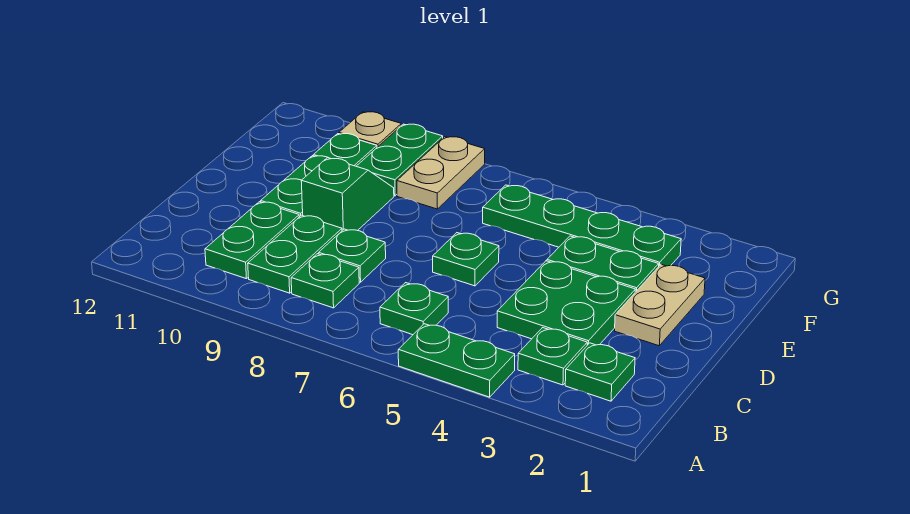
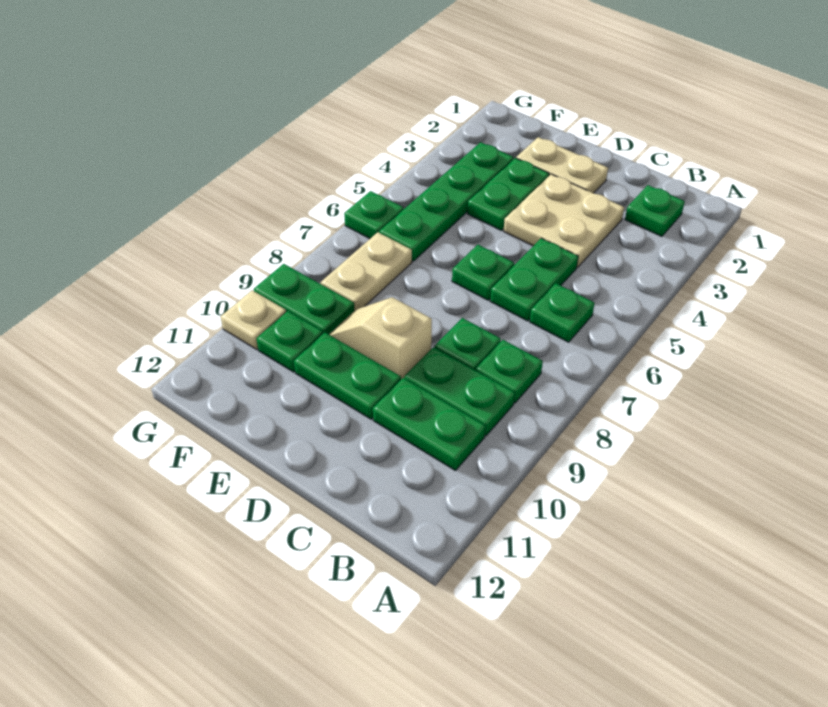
green plate A4:A5 level 1 -> green plate C5:C6 level 1
green plate B3 level 1 -> green plate G6 level 1
green plate C3:D4 level 1 -> tan plate C3:D4 level 1
green slope D9:E9 level 1 top D -> tan slope D9:E9 level 1 top D
tan plate F8:G8 level 1 -> tan plate F7:F8 level 1

